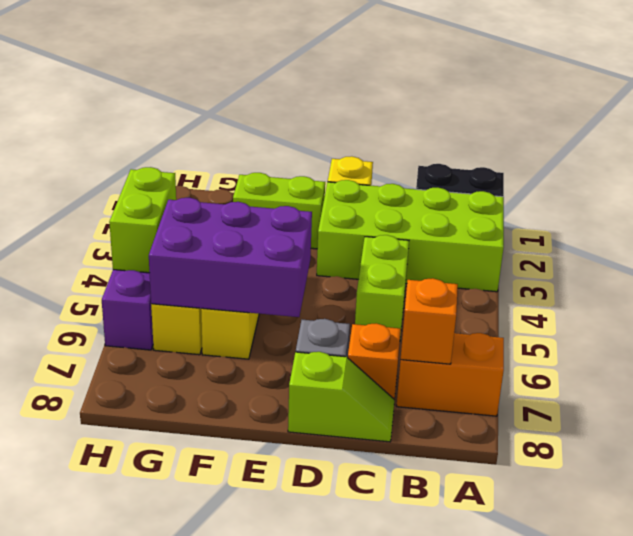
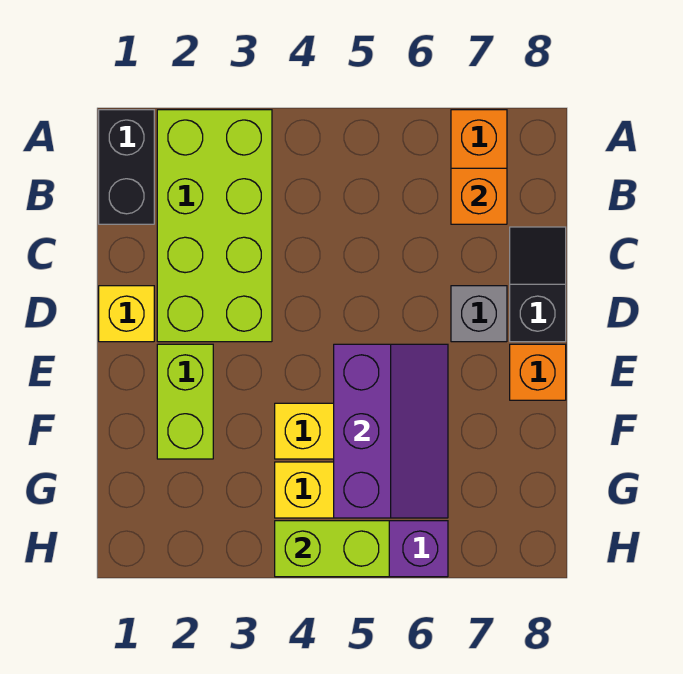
lime brick C4:C5 level 1 -> none
orange brick C7 level 1 -> orange brick E8 level 1
lime slope C8:D8 level 1 top D -> black slope C8:D8 level 1 top D
purple brick E5:G6 level 2 -> purple slope E5:G6 level 2 top 5

